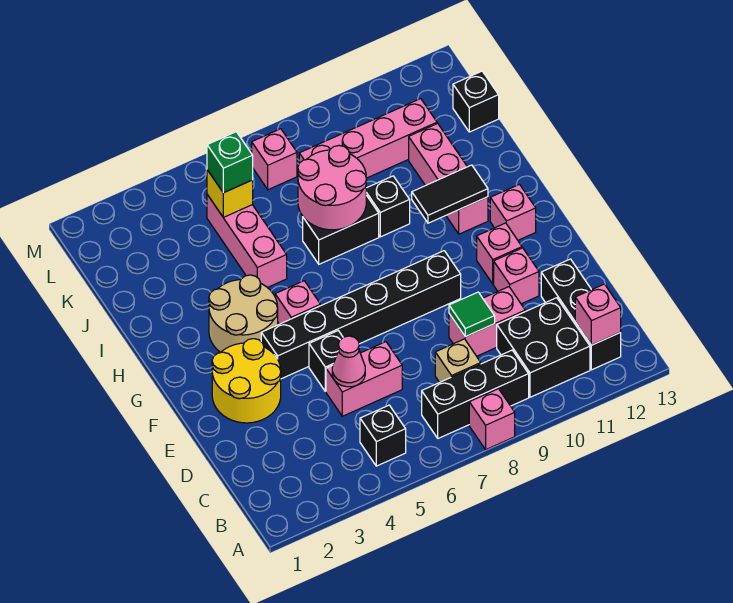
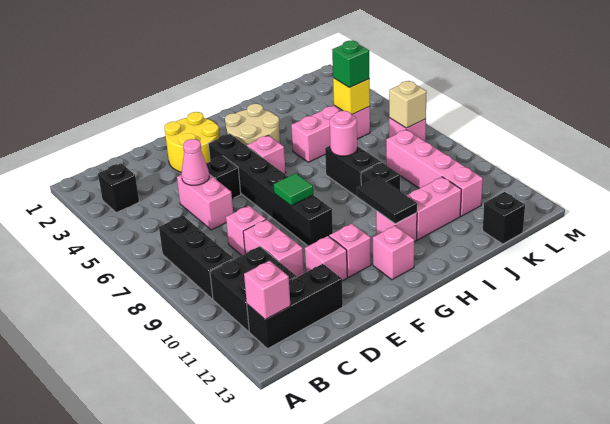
pink brick A8 level 1 -> pink brick D8 level 1
black brick B5 level 1 -> black brick B3 level 1
tan brick C8 level 1 -> tan brick L7 level 2
green tile D9 level 2 -> green tile F8 level 2
pink round brick I7:J8 level 2 -> pink round brick I7 level 2

